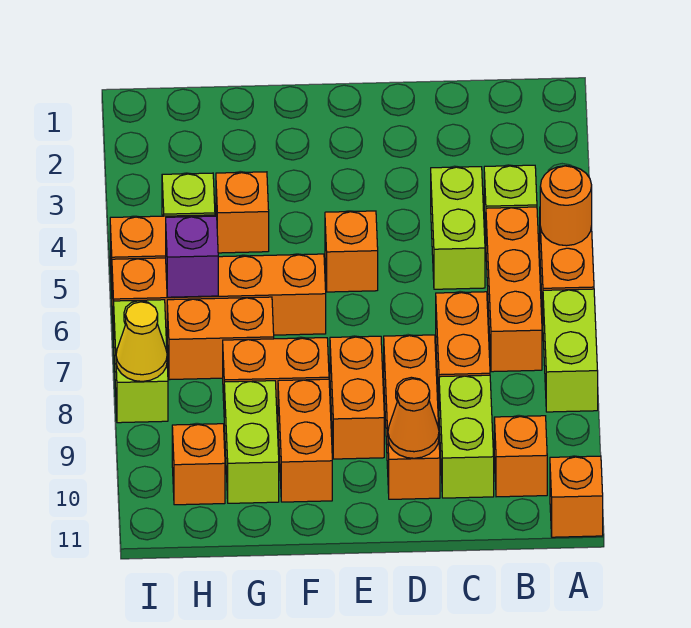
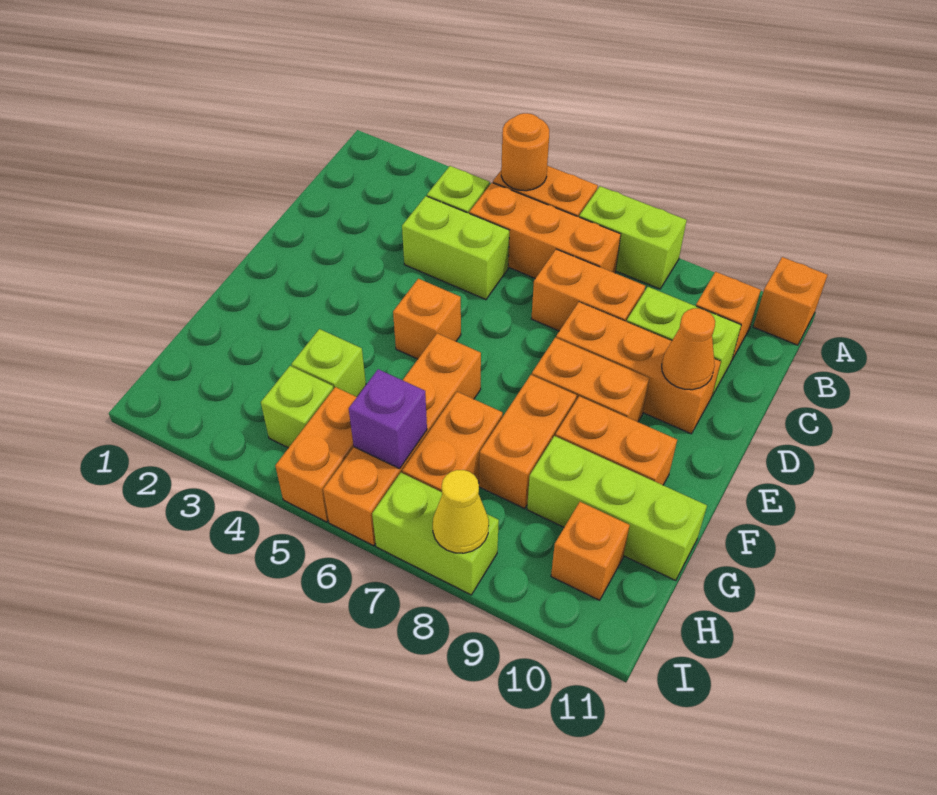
orange brick G4 level 1 -> lime brick G4 level 1
lime brick G9:G10 level 1 -> lime brick G9:G11 level 1

